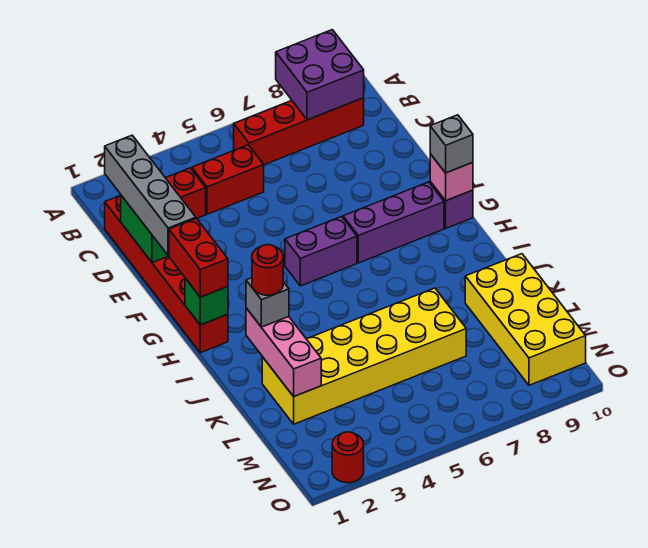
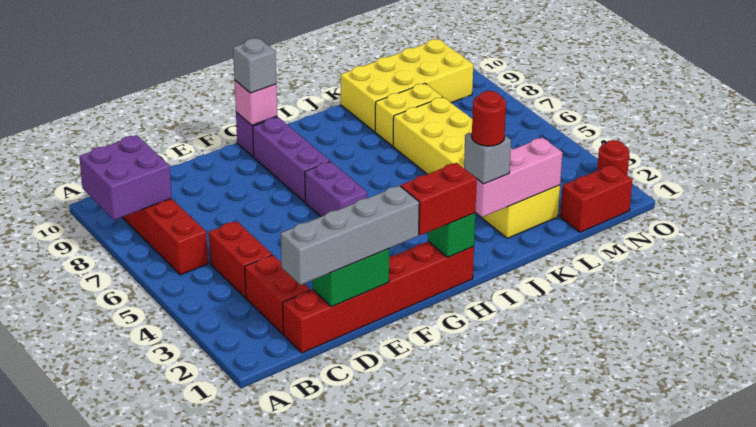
none -> yellow brick K8:L8 level 1
none -> red brick M1:N1 level 1

